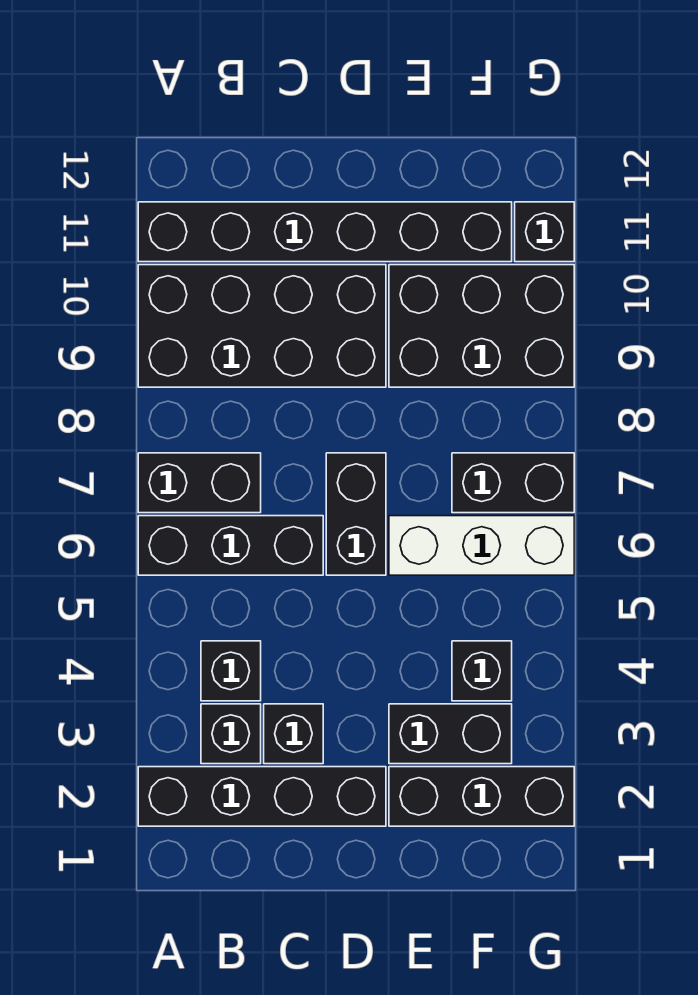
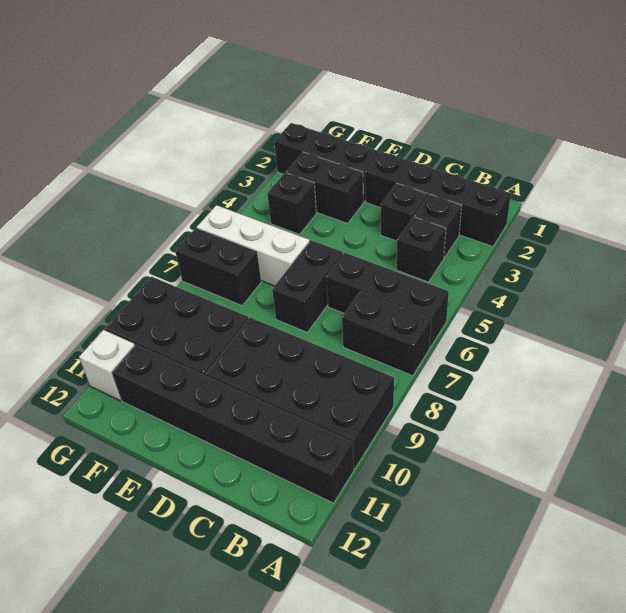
black brick G11 level 1 -> white brick G11 level 1

